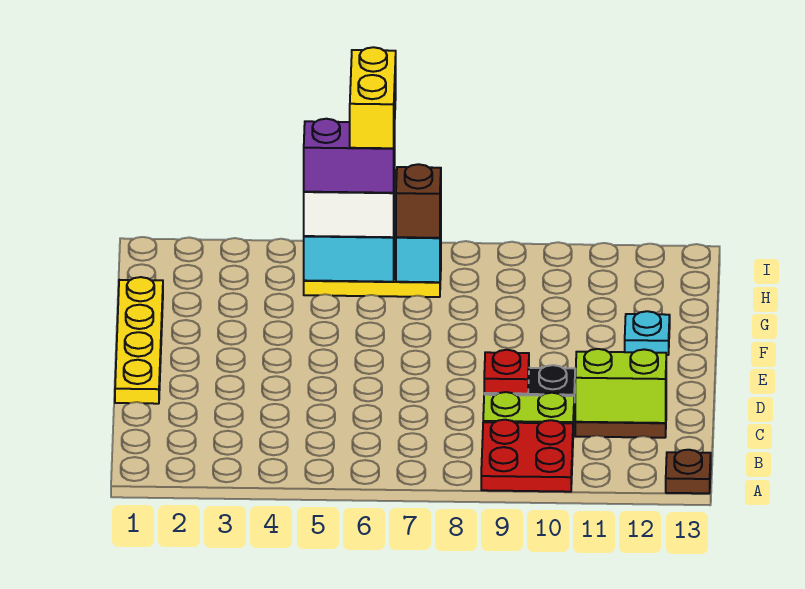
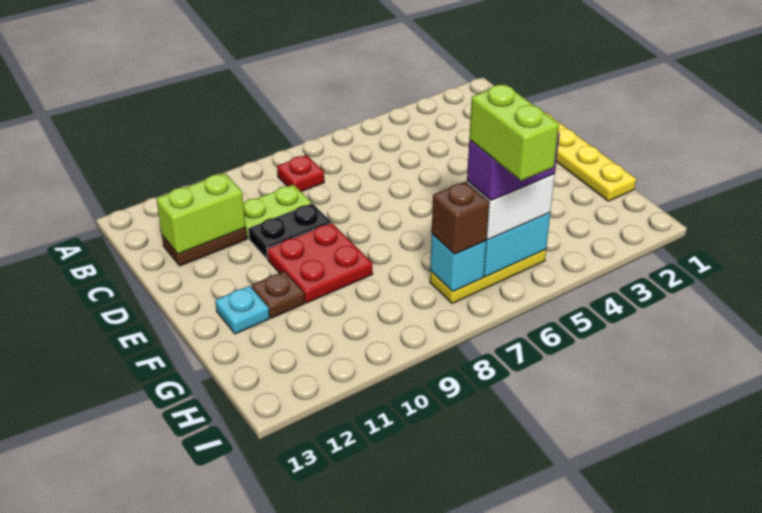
red plate A9:B10 level 1 -> red plate E9:F10 level 1
brown plate A13 level 1 -> brown plate F11 level 1
red plate D9 level 2 -> red plate B8 level 1
yellow brick H6:I6 level 5 -> lime brick H6:I6 level 5

